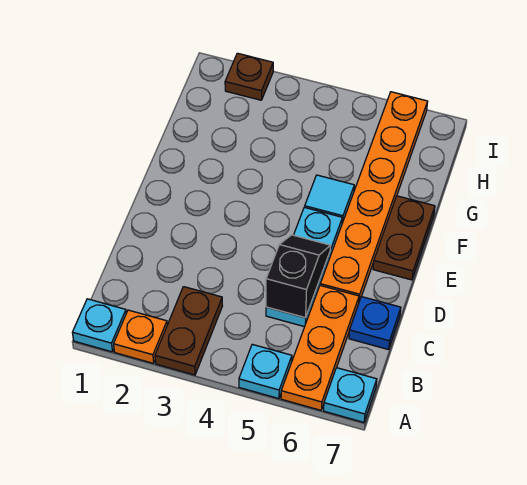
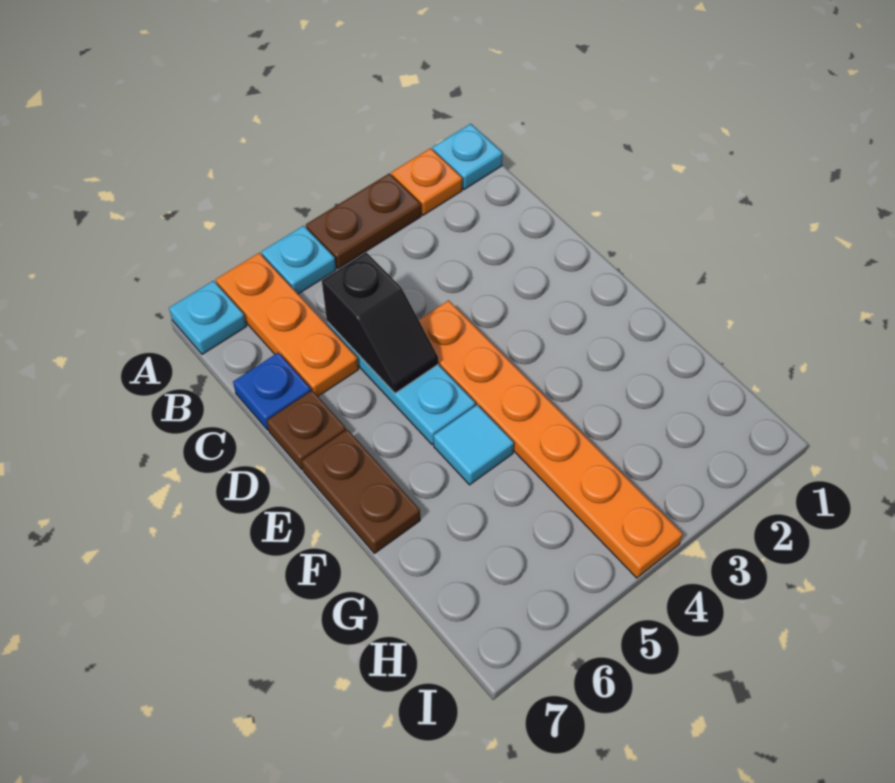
brown plate A3:B3 level 1 -> brown plate A3:A4 level 1
orange plate D6:I6 level 1 -> orange plate D4:I4 level 1
brown plate I2 level 1 -> brown plate D7 level 1

